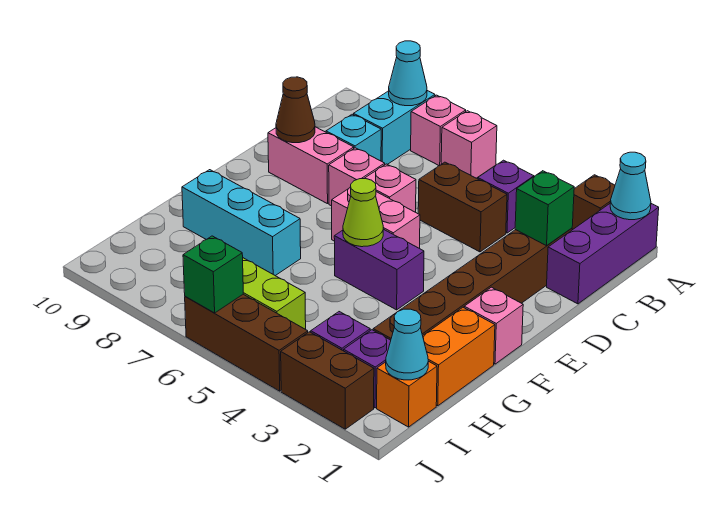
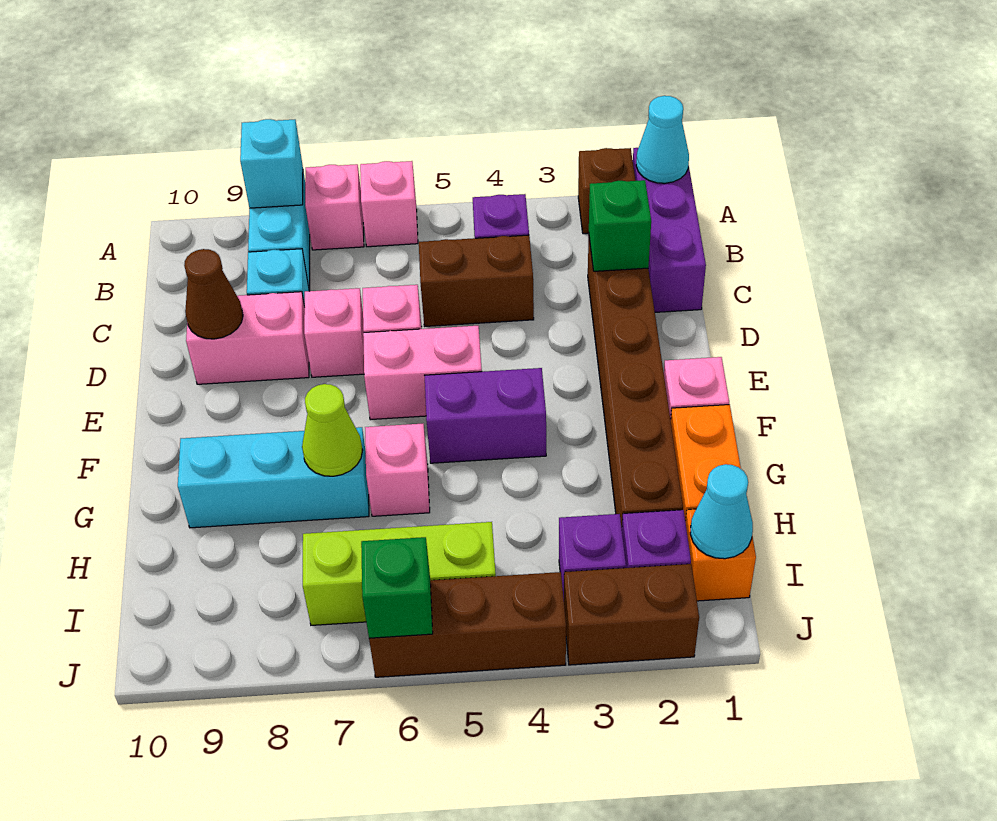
cyan cone A8 level 2 -> cyan brick A8 level 2
lime cone F5 level 2 -> lime cone G7 level 2
none -> pink brick G6 level 1

